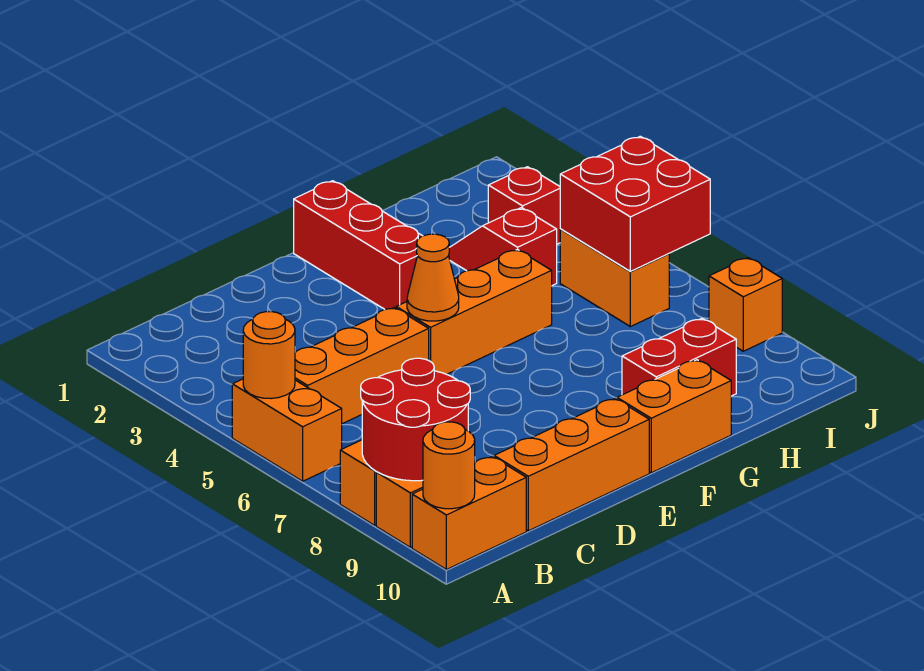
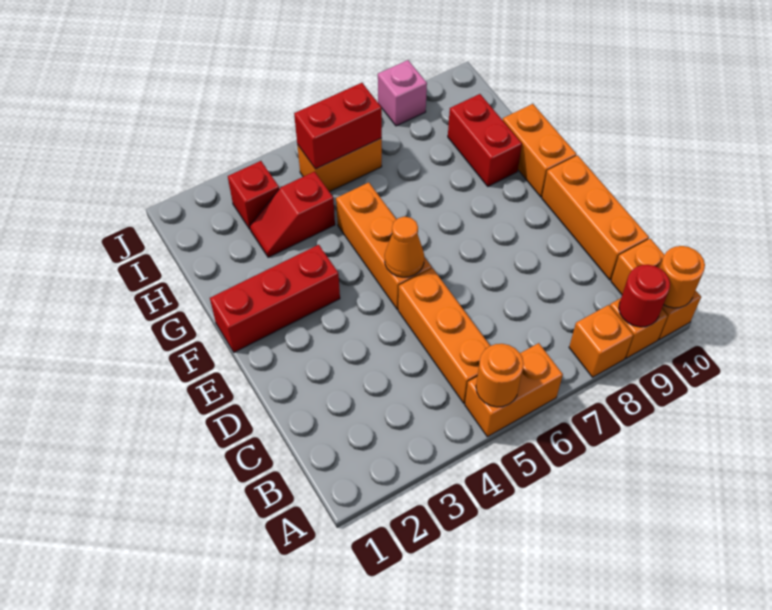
red round brick A8:B9 level 2 -> red round brick A9 level 2
red brick I5:J6 level 2 -> red brick I5:I6 level 2
orange brick J8 level 1 -> pink brick J8 level 1

